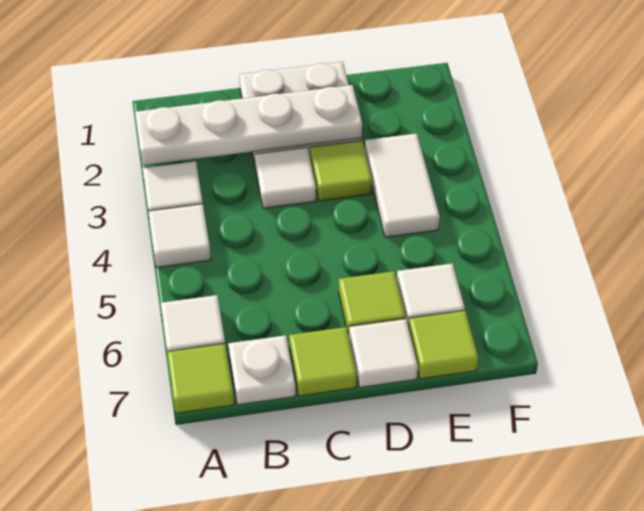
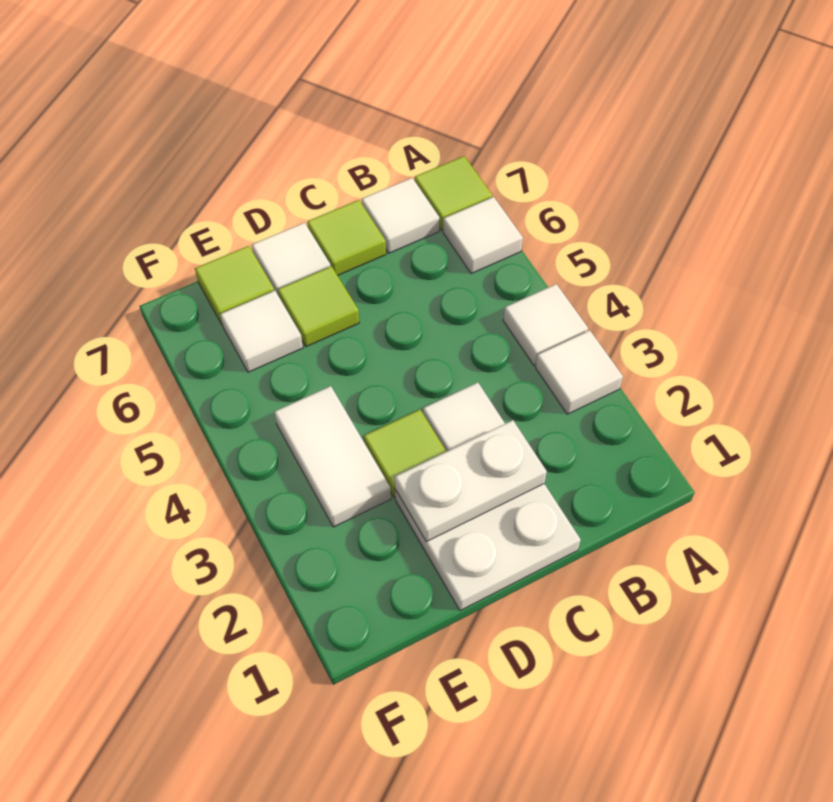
white plate A2:D2 level 2 -> white plate C2:D2 level 2
white plate B7 level 1 -> white tile B7 level 1

